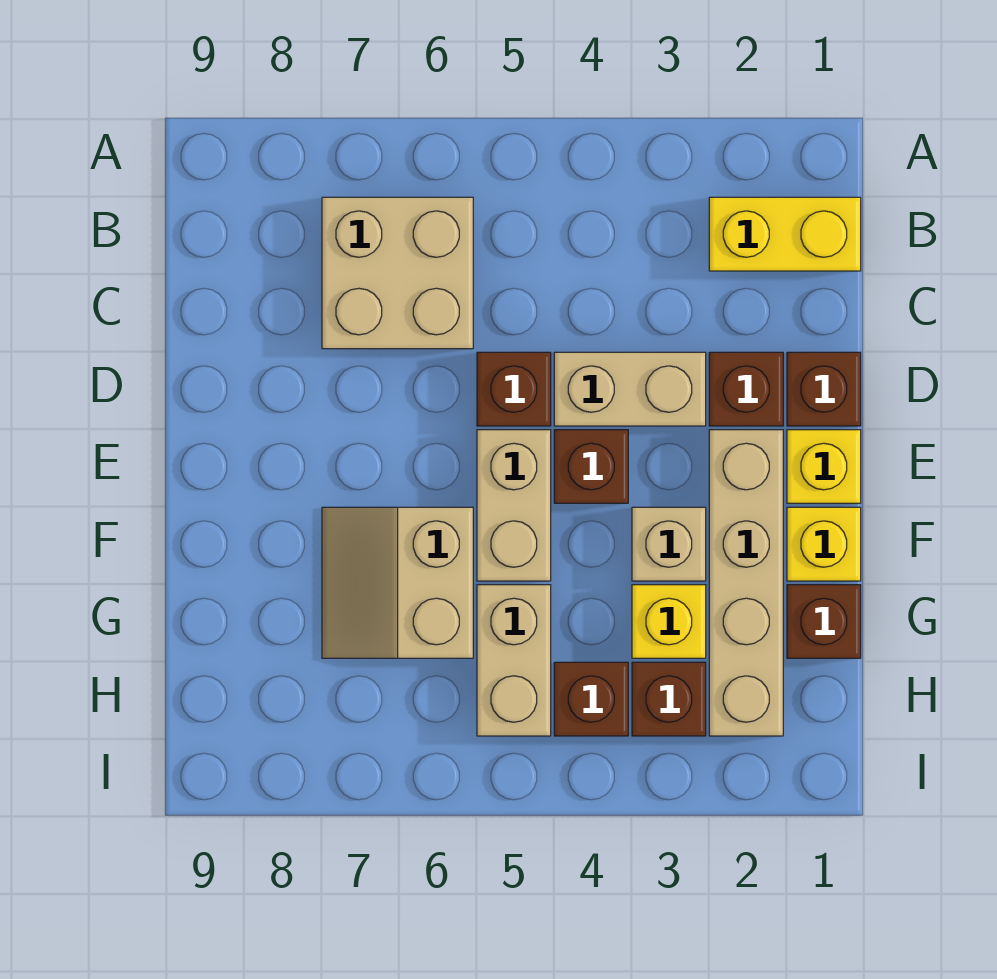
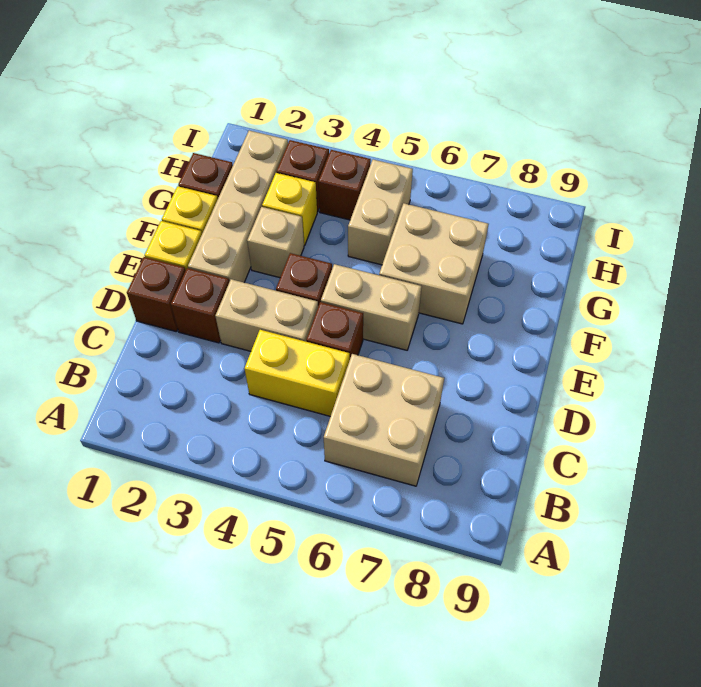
yellow brick B1:B2 level 1 -> yellow brick C4:C5 level 1
tan brick E5:F5 level 1 -> tan brick E5:E6 level 1
tan slope F6:G7 level 1 top 6 -> tan brick F6:G7 level 1

